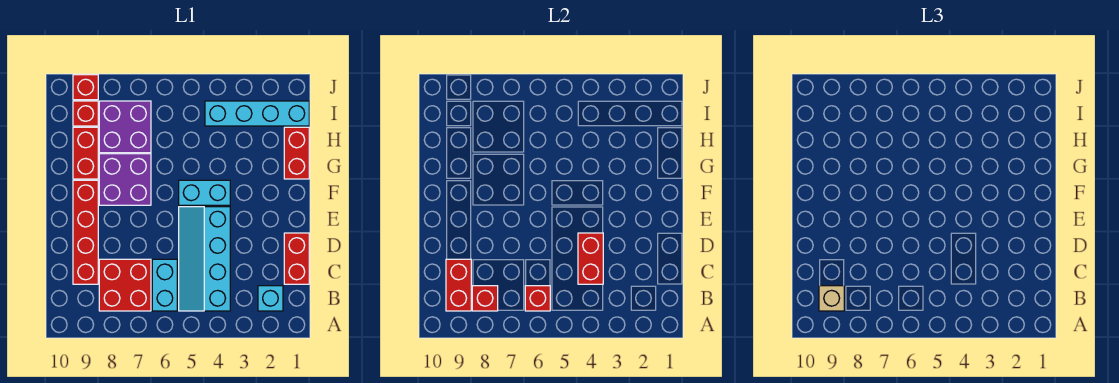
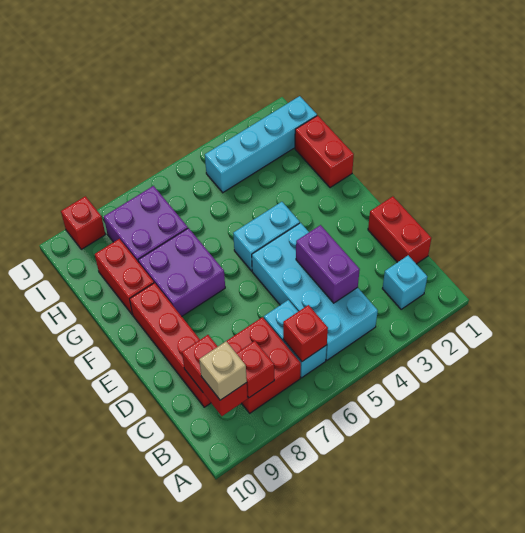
cyan slope B4:E5 level 1 top 4 -> cyan brick B4:E5 level 1
red brick C4:D4 level 2 -> purple brick C4:D4 level 2
red brick I9 level 1 -> none

